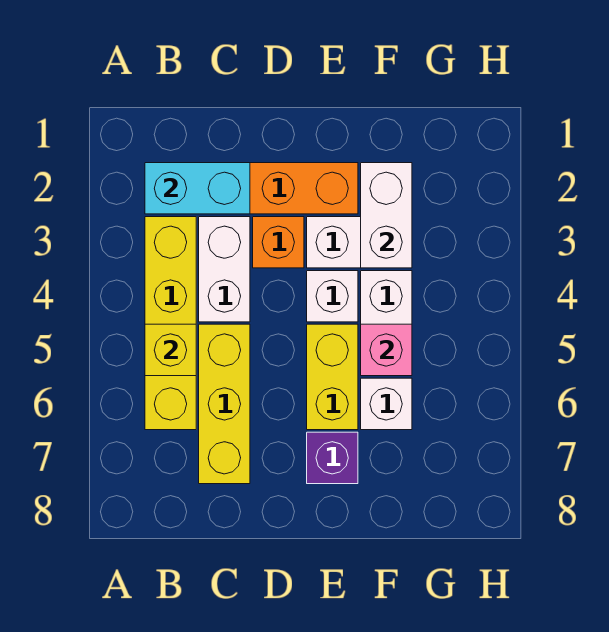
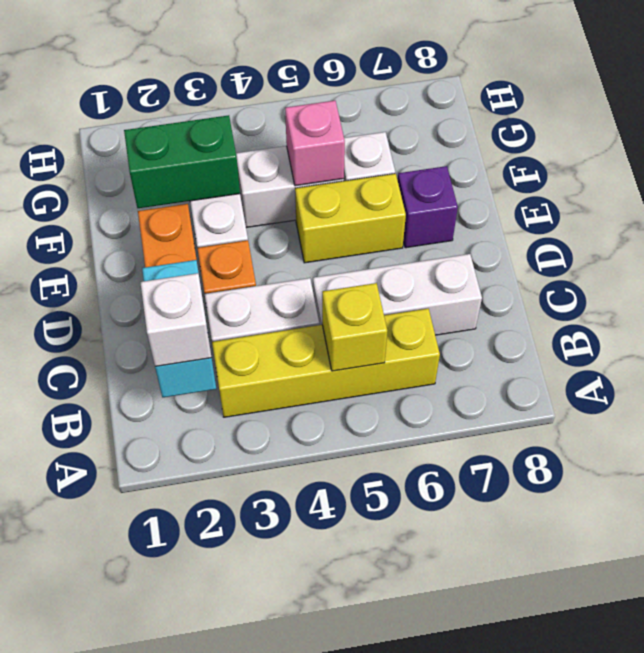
yellow brick C5:C7 level 1 -> white brick C5:C7 level 1
white brick E4 level 1 -> white brick B2 level 3
white brick F2:F3 level 2 -> green brick F2:F3 level 2

